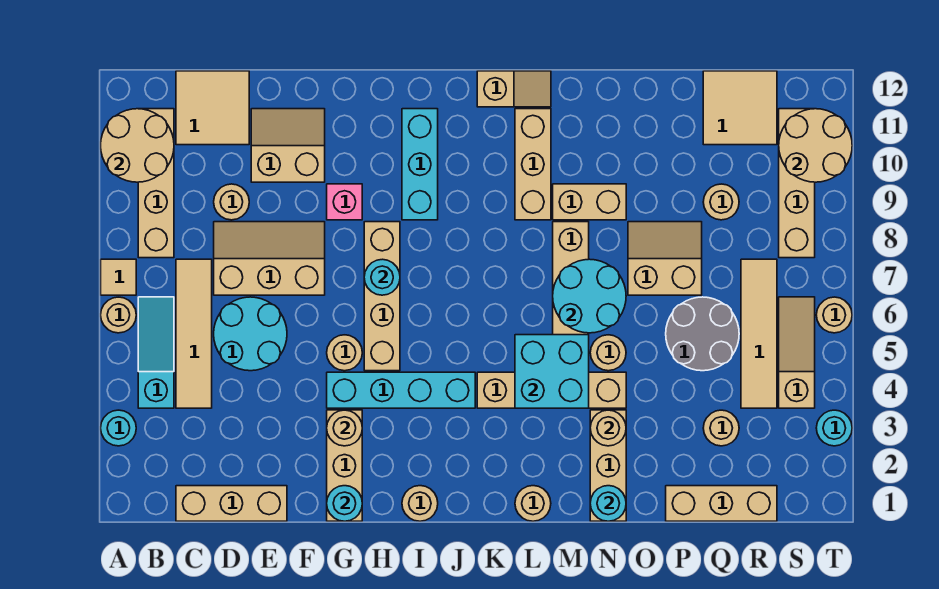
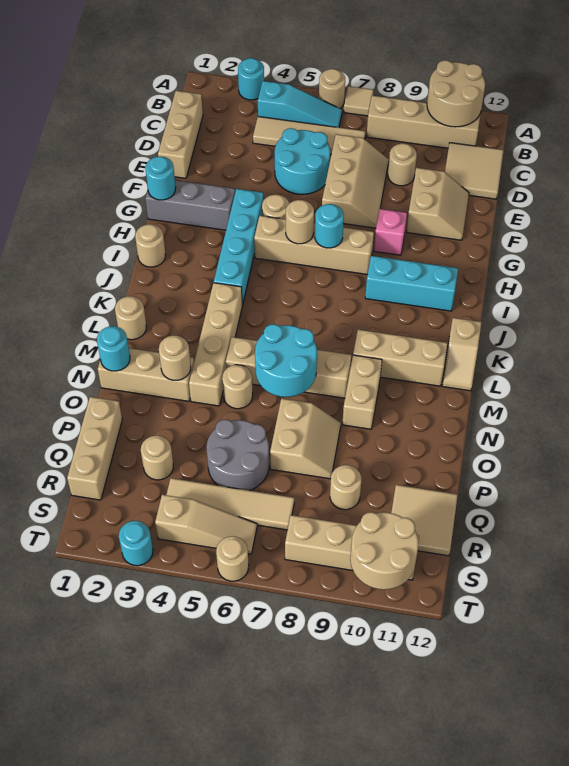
tan brick G1:G3 level 1 -> grey brick G1:G3 level 1
tan round brick G3 level 2 -> tan round brick H6 level 2
cyan brick L4:M5 level 2 -> none

